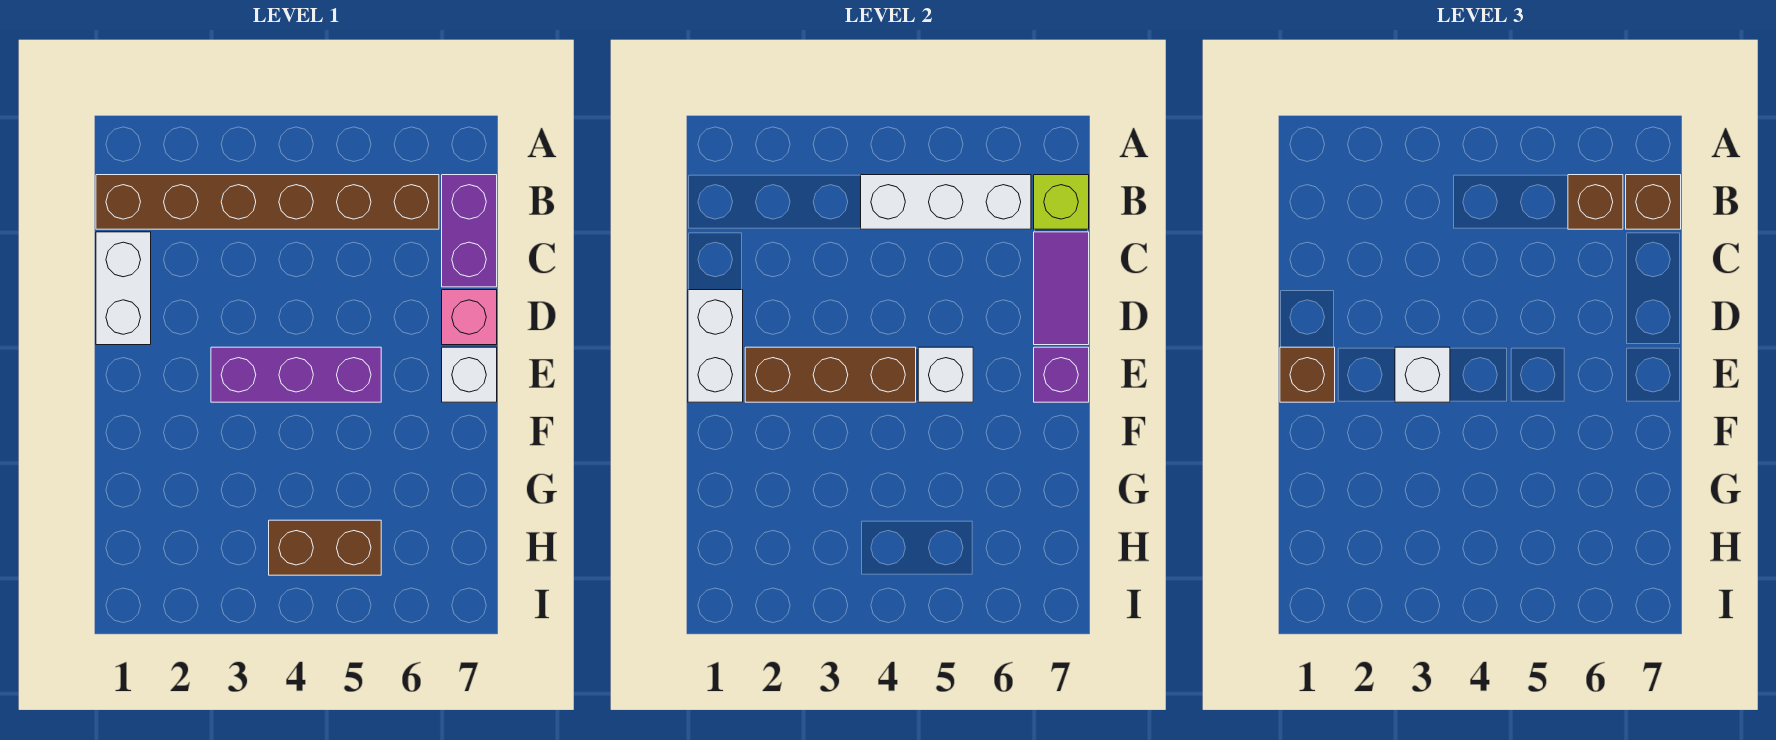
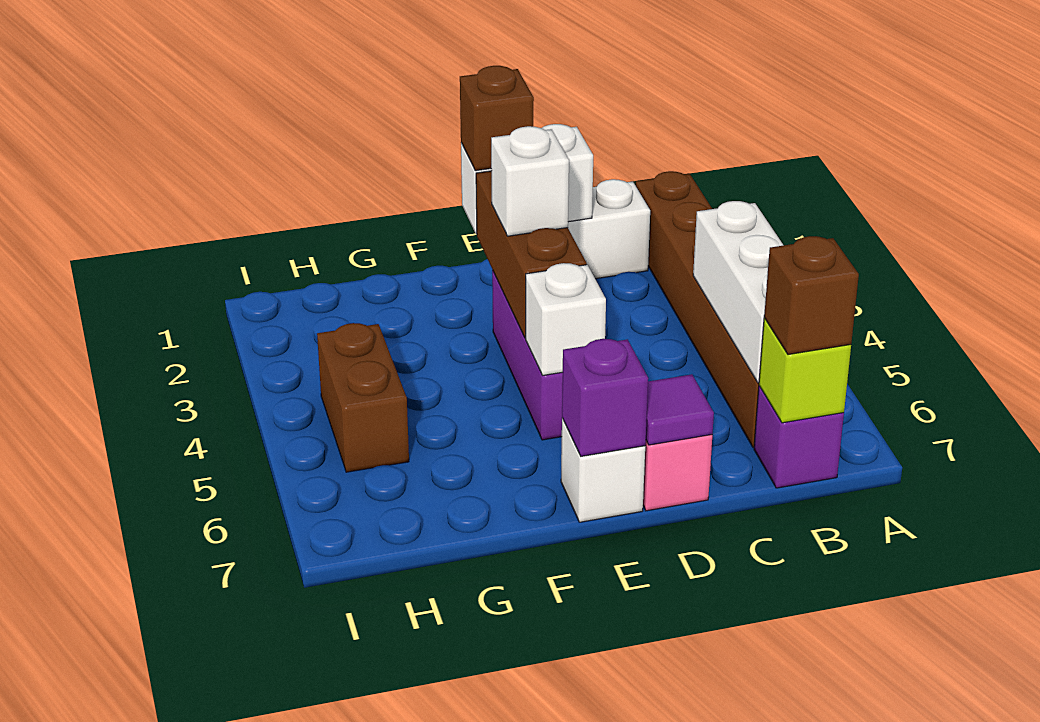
brown brick B6 level 3 -> none
purple brick B7:C7 level 1 -> purple brick B7 level 1
purple tile C7:D7 level 2 -> purple tile D7 level 2

